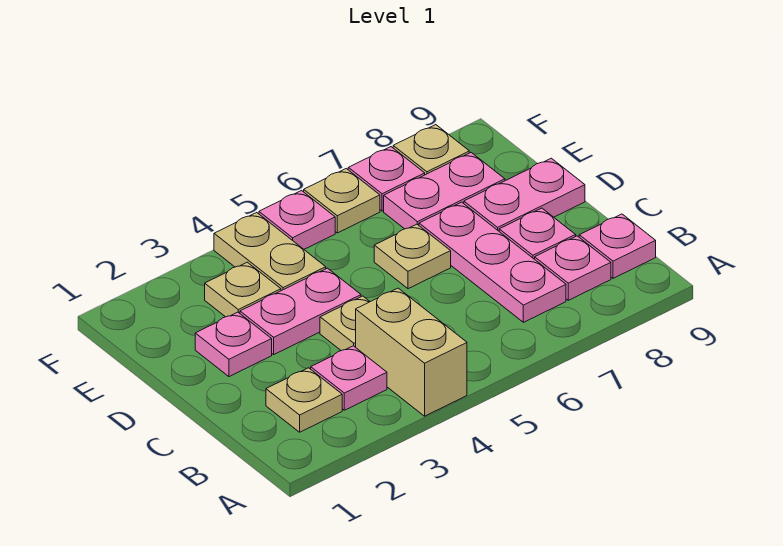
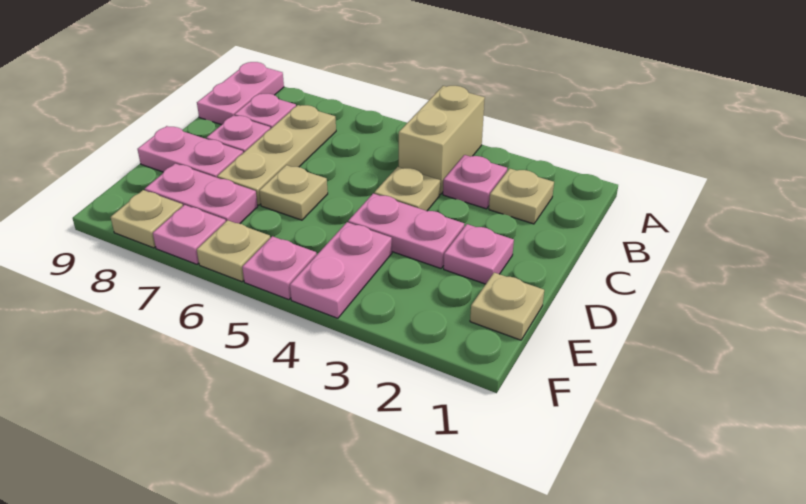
pink plate B7:D7 level 1 -> tan plate B7:D7 level 1
pink plate B9 level 1 -> pink plate A9:B9 level 1
tan plate E3 level 1 -> tan plate E1 level 1
tan plate E4:F4 level 1 -> pink plate E4:F4 level 1

